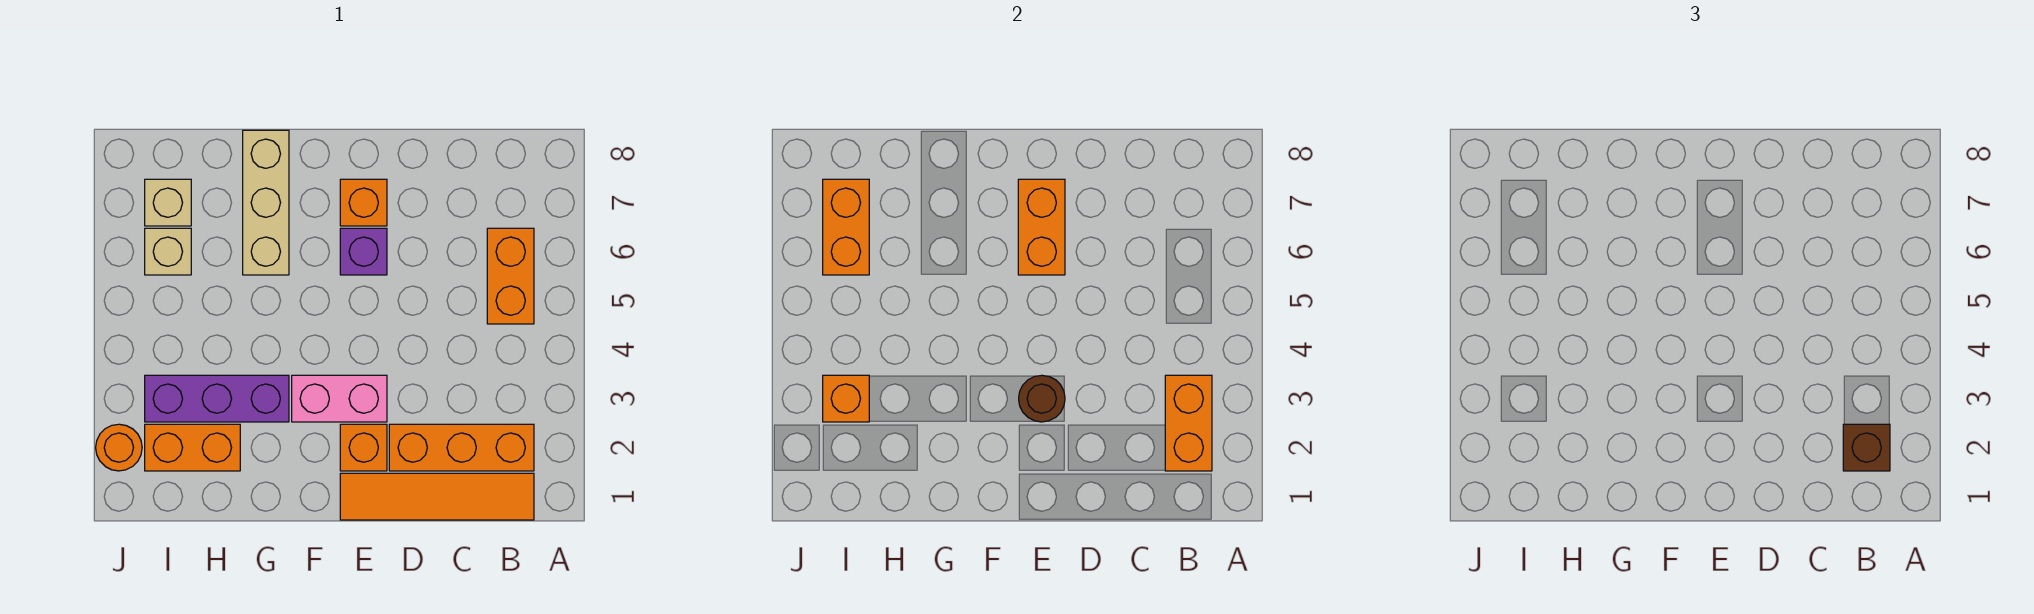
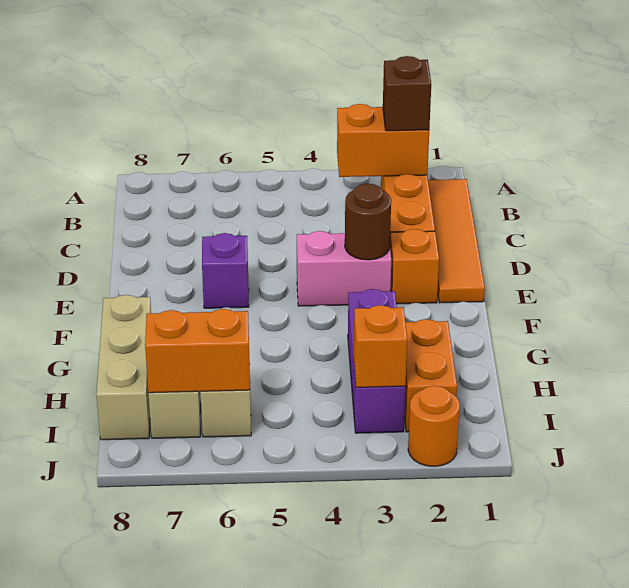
orange brick B5:B6 level 1 -> none
pink brick E3:F3 level 1 -> pink brick E3:E4 level 1
orange brick E6:E7 level 2 -> none
orange brick E7 level 1 -> none
tan brick G6:G8 level 1 -> tan brick G8:I8 level 1

